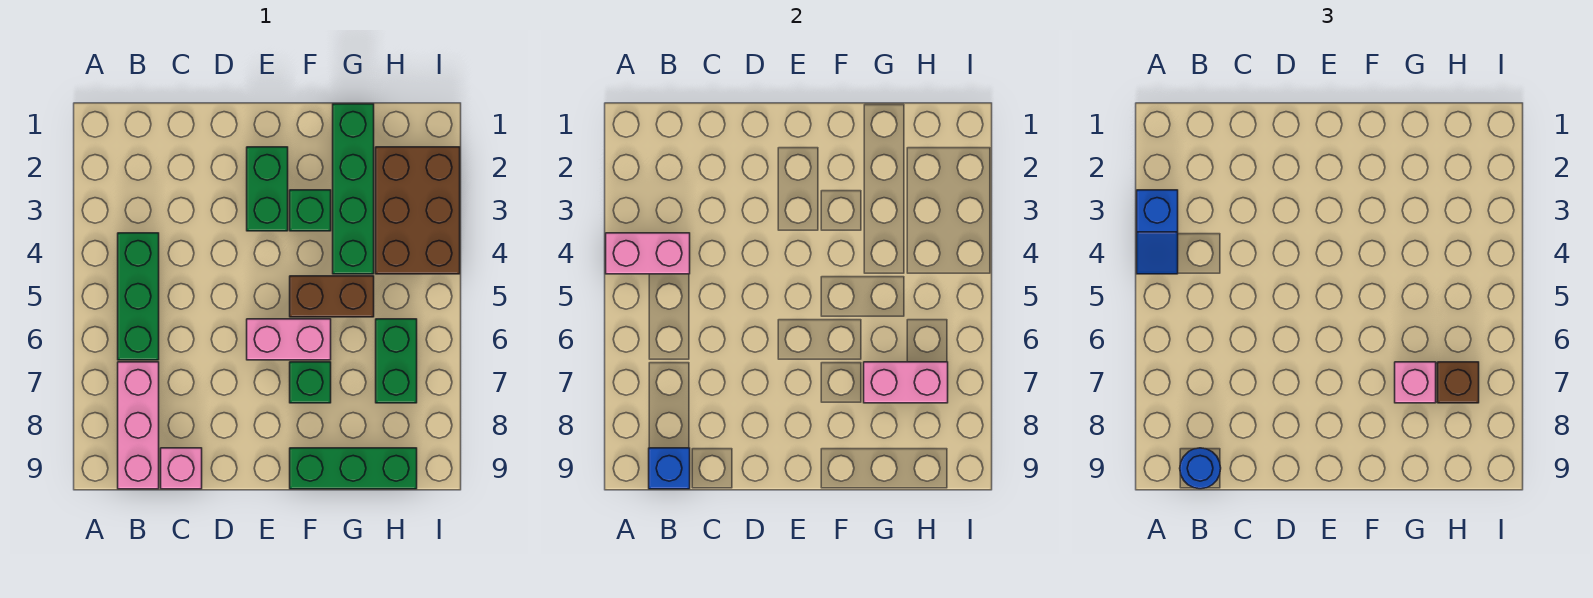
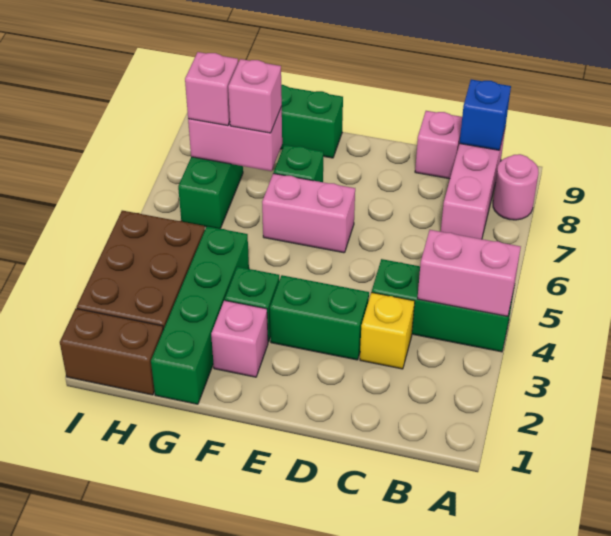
blue slope A3:A4 level 3 top 3 -> none
none -> pink round brick A8 level 1
green brick B4:B6 level 1 -> green brick A4:C4 level 1
blue round brick B9 level 3 -> none
none -> yellow brick C3 level 1
green brick E2:E3 level 1 -> green brick D3:E3 level 1
none -> pink brick F2 level 1
brown brick F5:G5 level 1 -> brown brick H1:I1 level 1
brown brick H7 level 3 -> pink brick H7 level 3

